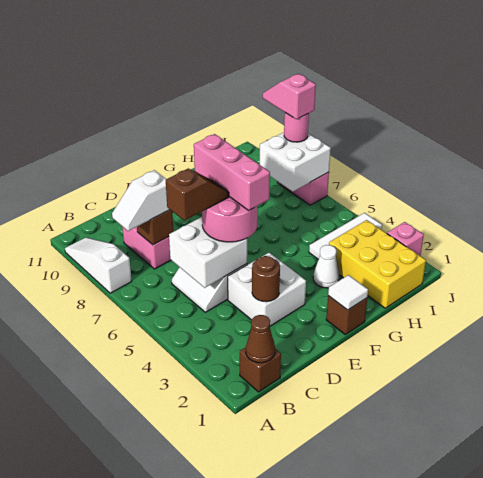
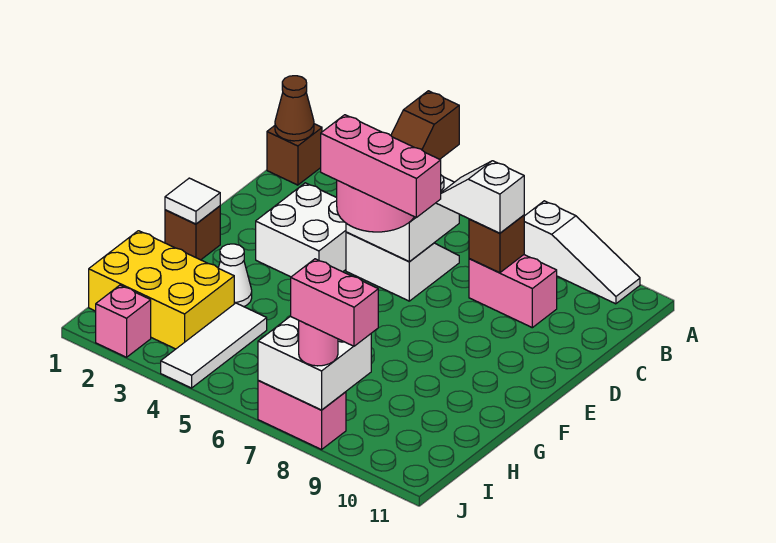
white slope B8:C8 level 3 top C -> white slope C7:C8 level 3 top 8
brown round brick D3 level 2 -> none
pink slope J8:J9 level 4 top 8 -> pink brick J8:J9 level 4

